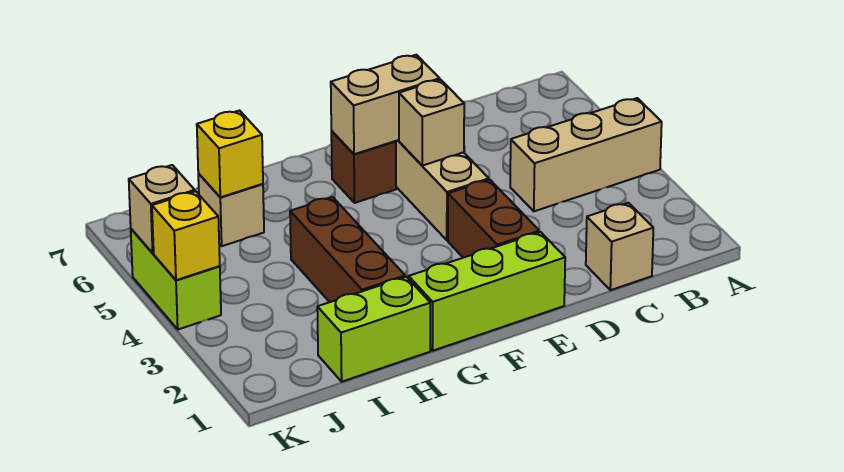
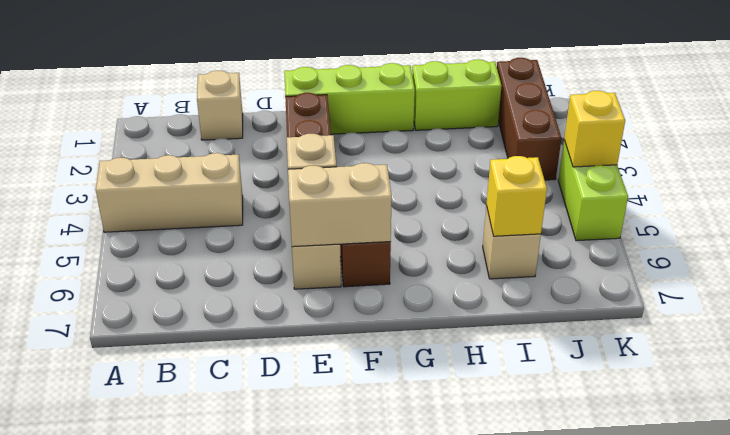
brown brick H2:H4 level 1 -> brown brick J1:J3 level 1
tan brick K5 level 2 -> none

